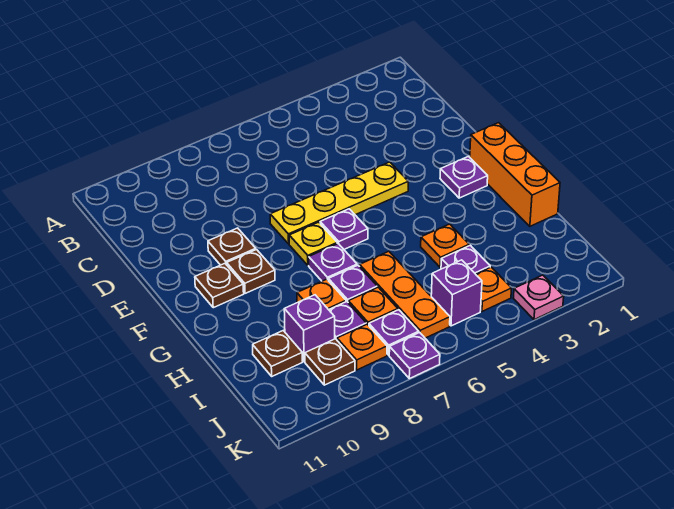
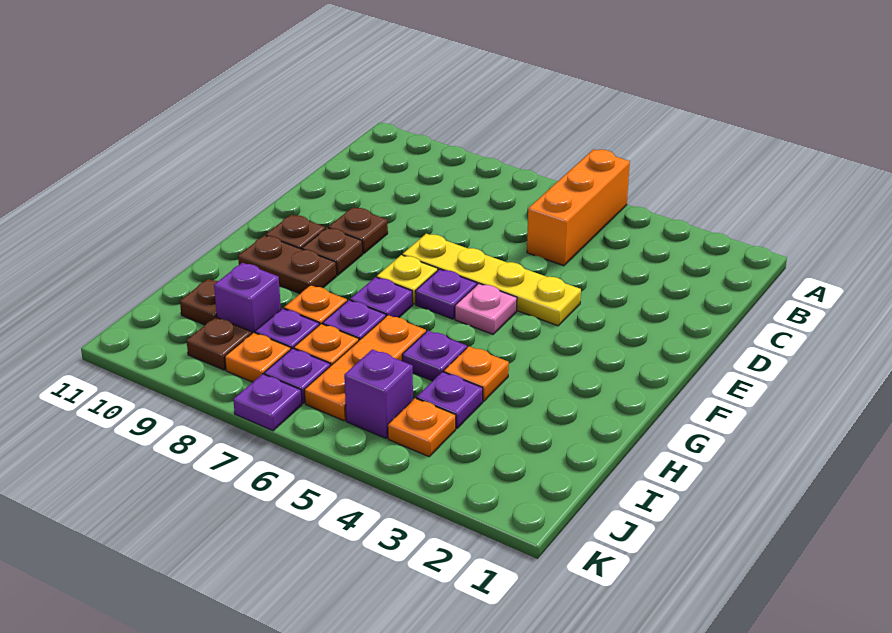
orange brick F1:H1 level 1 -> orange brick A5:C5 level 1
purple plate F2 level 1 -> purple plate H5 level 1
none -> brown plate G9:G10 level 1
pink plate K3 level 1 -> pink plate F5 level 1

